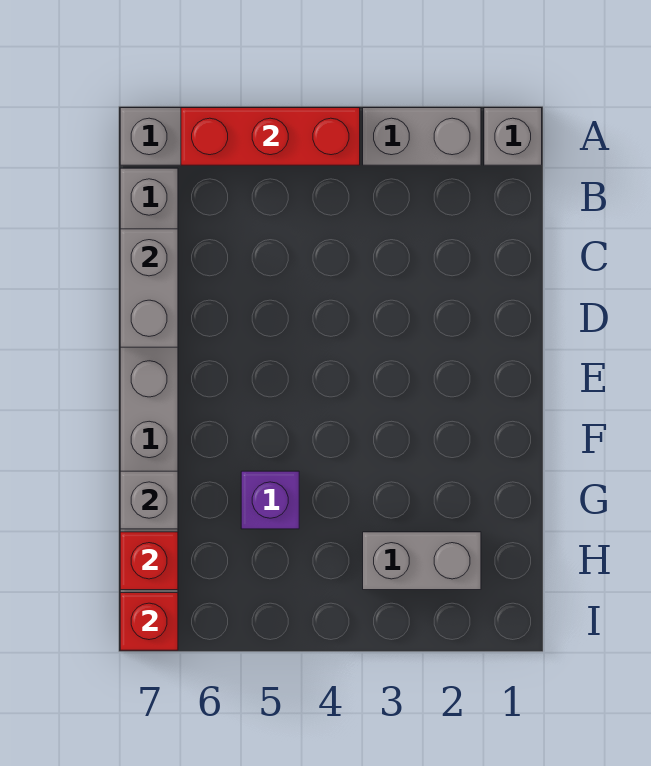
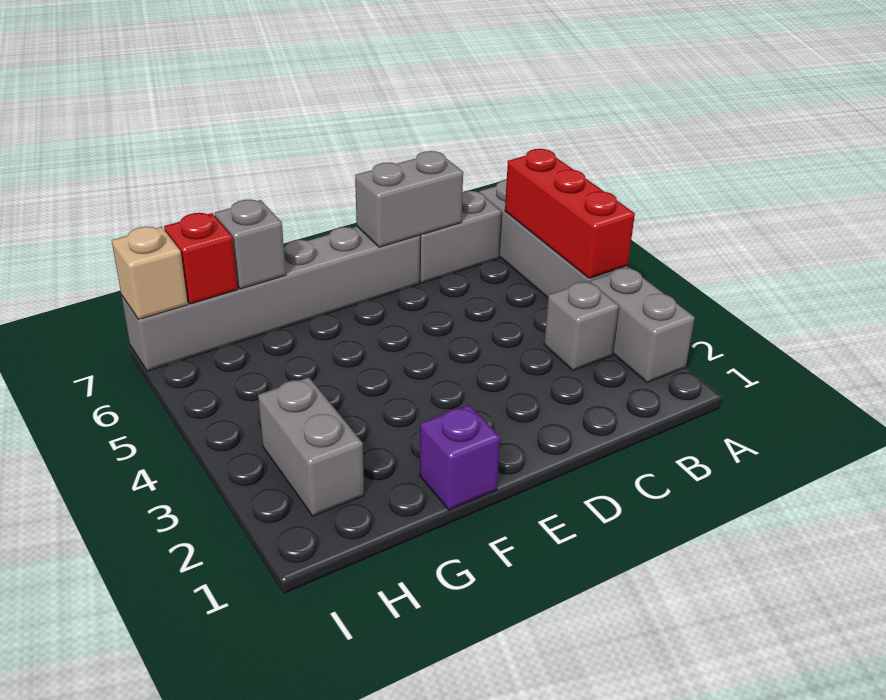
grey brick A1 level 1 -> grey brick B3 level 1
purple brick G5 level 1 -> purple brick F1 level 1
red brick I7 level 2 -> tan brick I7 level 2

